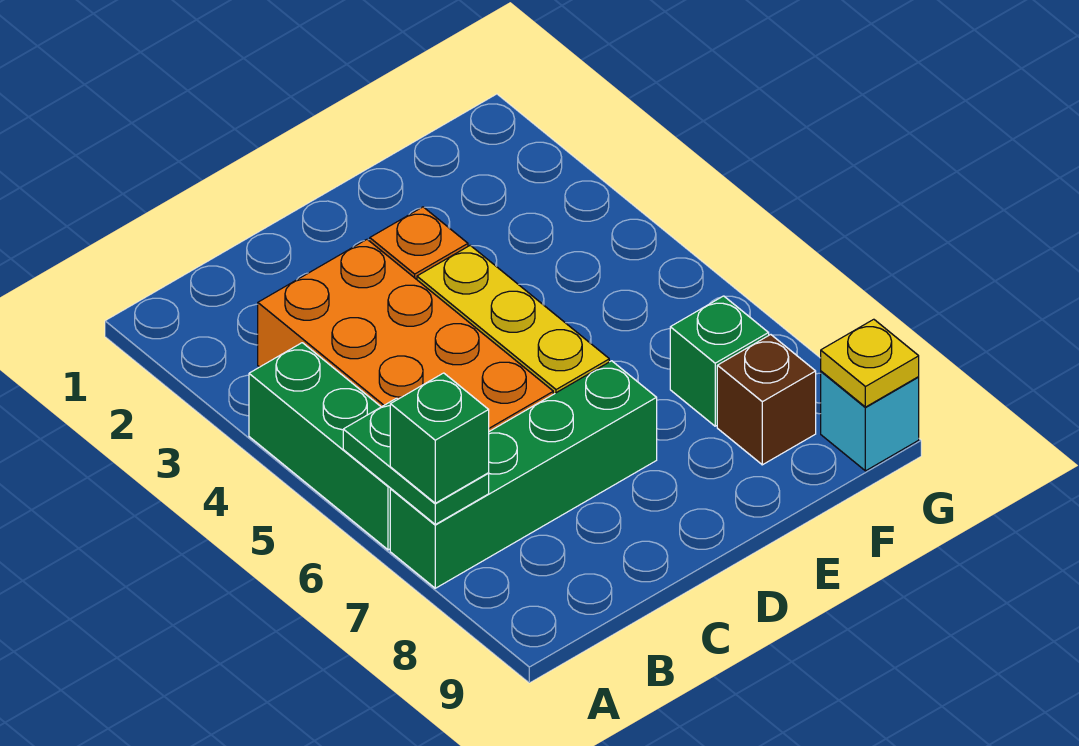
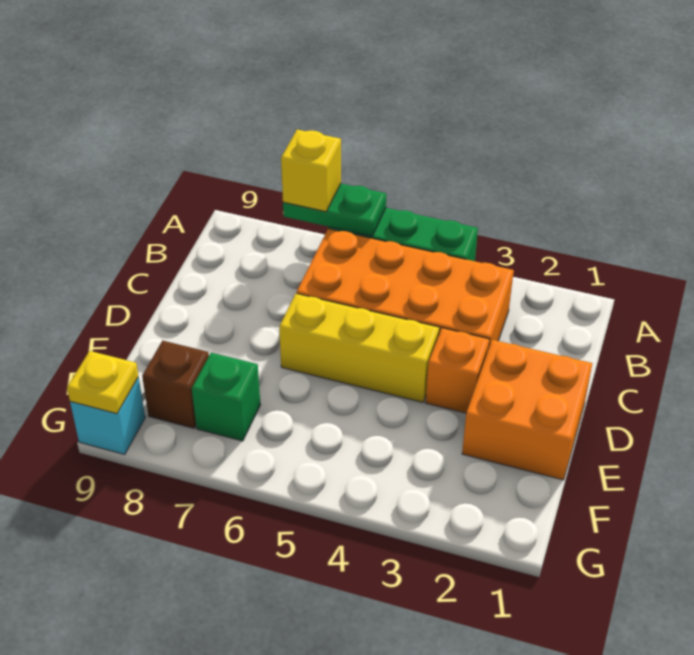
green brick A7:D7 level 1 -> none
green brick A7 level 3 -> yellow brick A7 level 3
none -> orange brick D1:E2 level 1

